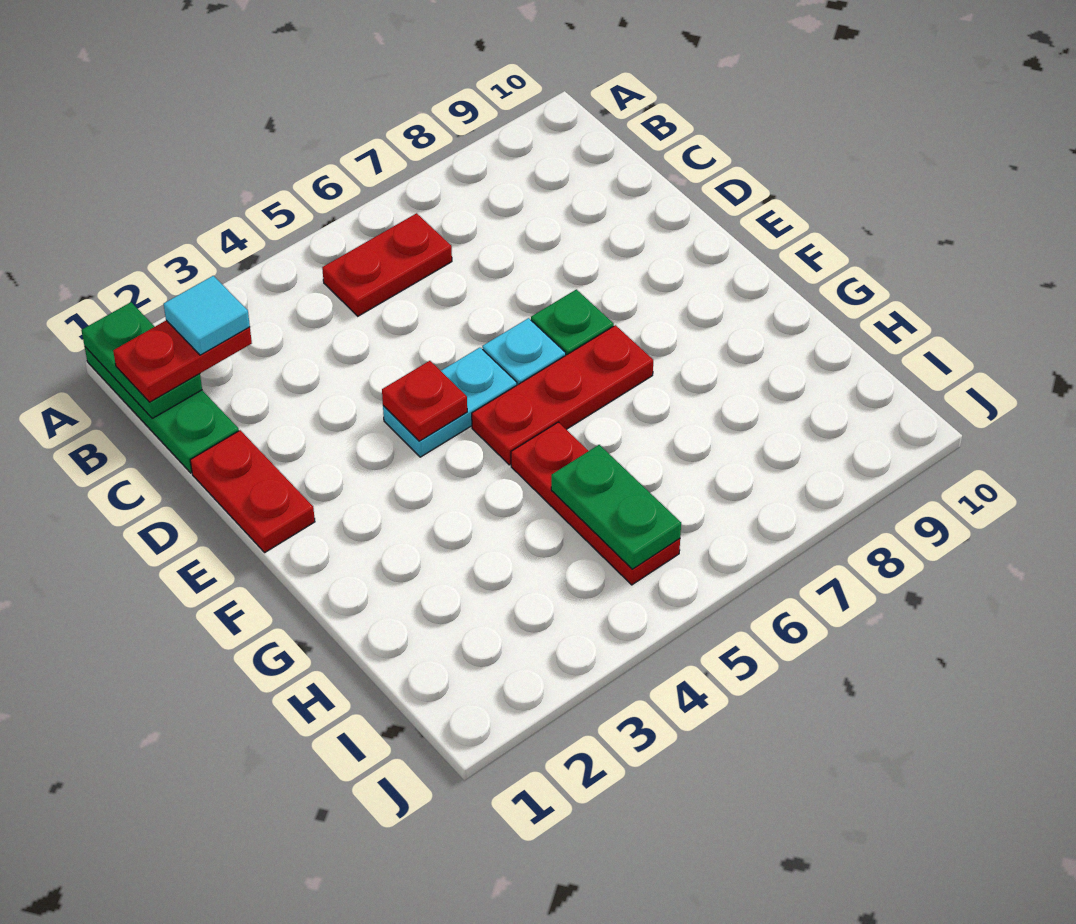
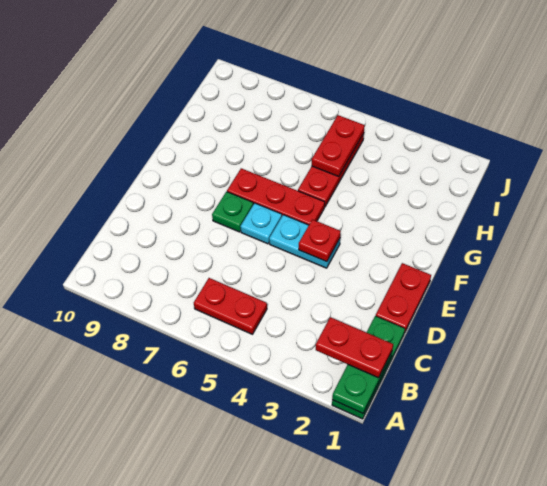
cyan tile B2 level 4 -> none
green plate H5:I5 level 2 -> red plate H5:I5 level 2

